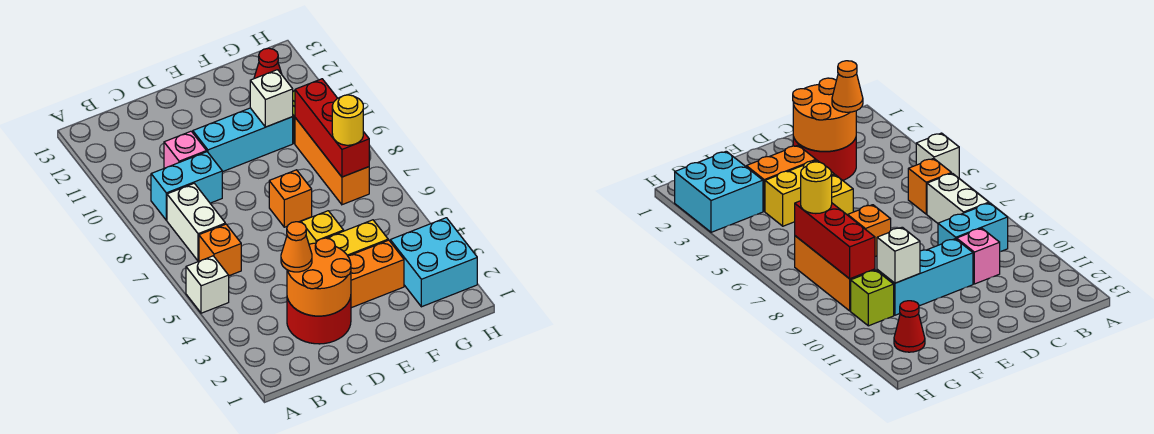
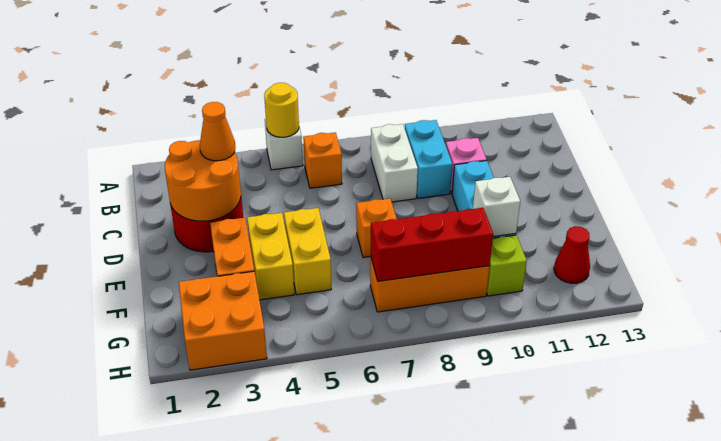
white brick B7:B8 level 1 -> white brick B8:C8 level 1
yellow brick E5 level 1 -> yellow brick E5:F5 level 1
cyan brick G2:H3 level 1 -> orange brick G2:H3 level 1
yellow round brick G7 level 3 -> yellow round brick A5 level 2

